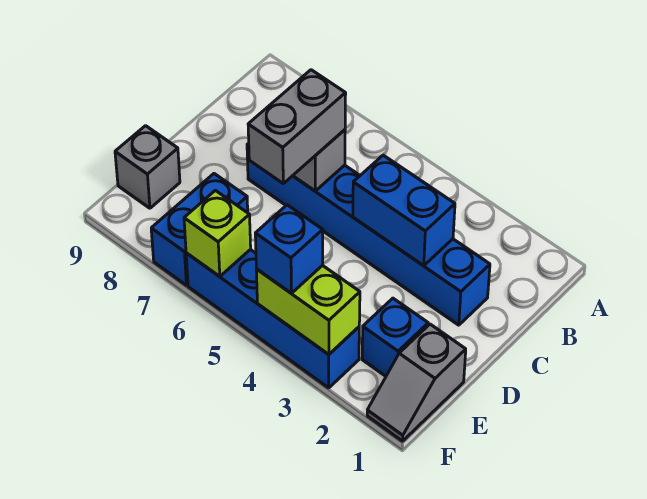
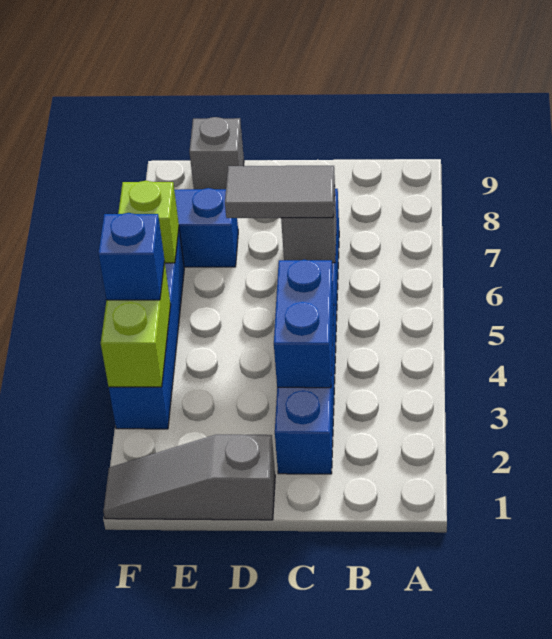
grey brick C6:D6 level 3 -> grey tile C6:D6 level 3
grey slope E1:F1 level 1 top E -> grey slope D1:F1 level 1 top D
blue brick E2 level 1 -> none

